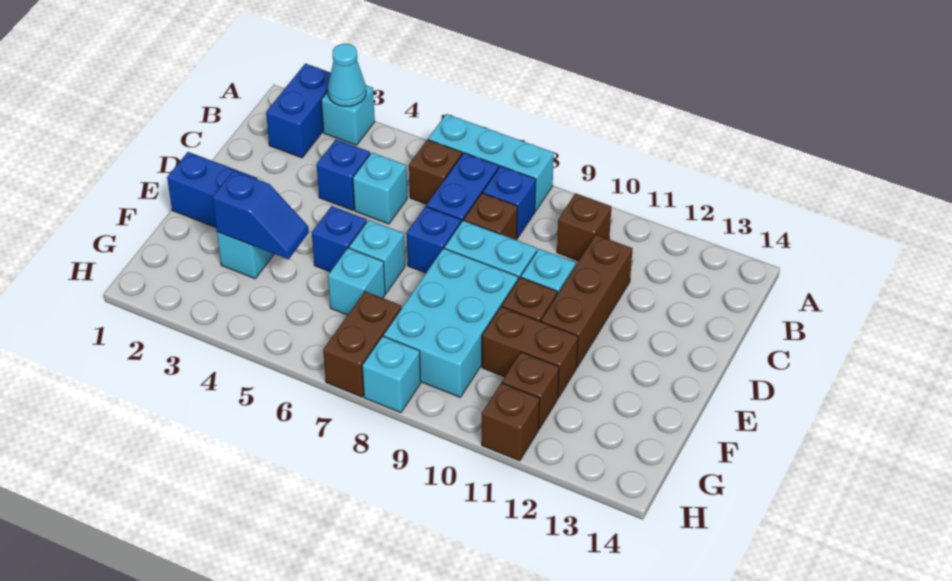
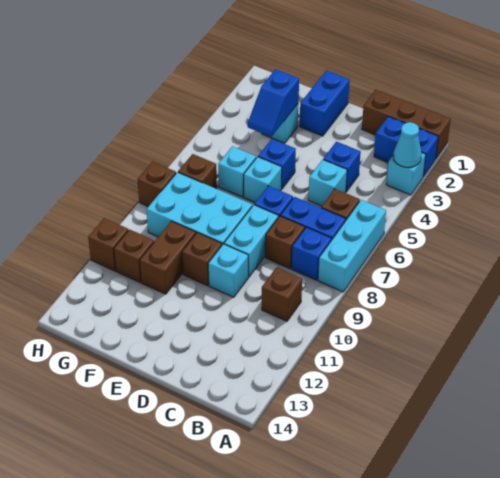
brown brick C11:E11 level 1 -> brown brick A1:C1 level 1
brown brick G7:H7 level 1 -> brown brick G7 level 1
cyan brick H8 level 1 -> brown brick H8 level 1

